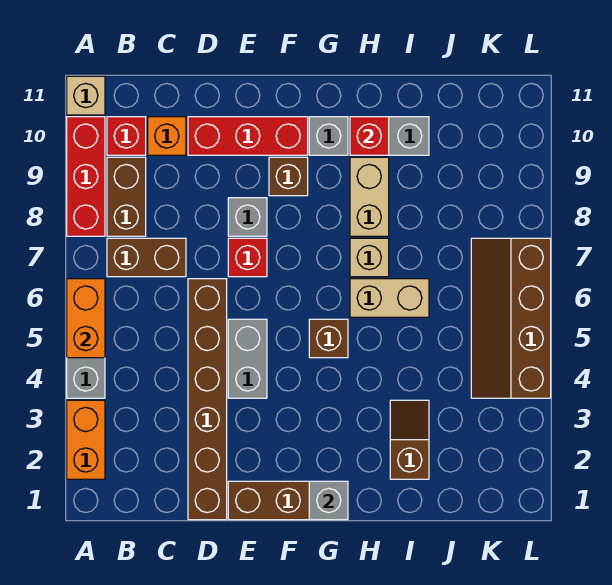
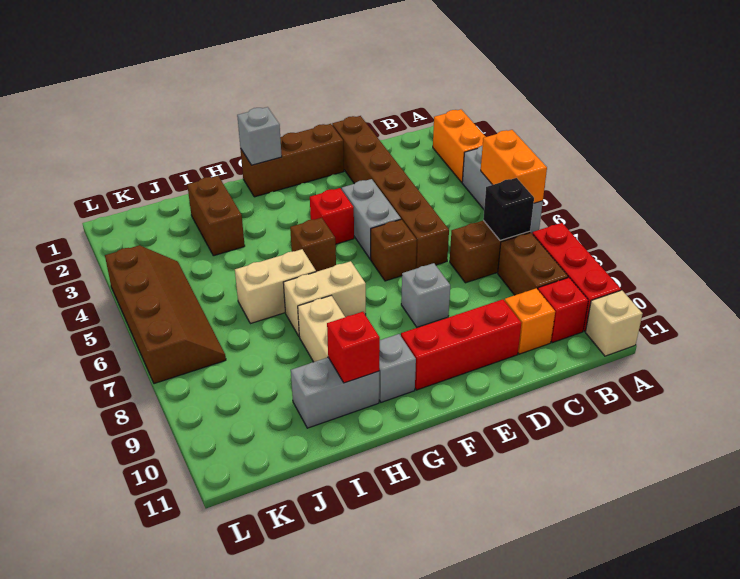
none -> black brick B7 level 2
red brick E7 level 1 -> red brick F4 level 1
brown brick F9 level 1 -> brown brick E6 level 1
tan brick H7 level 1 -> tan brick G7:H7 level 1
brown slope I2:I3 level 1 top 2 -> brown brick I2:I3 level 1

